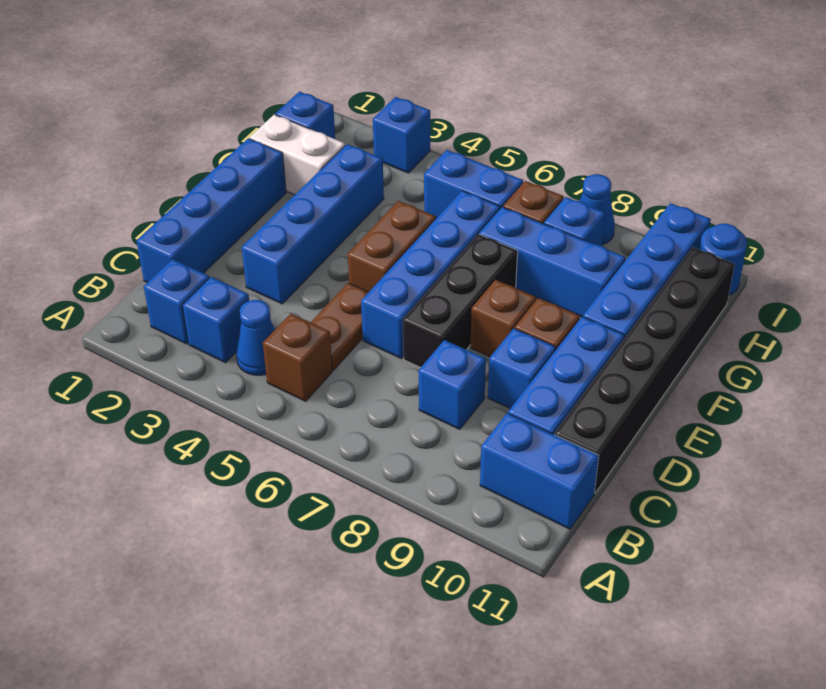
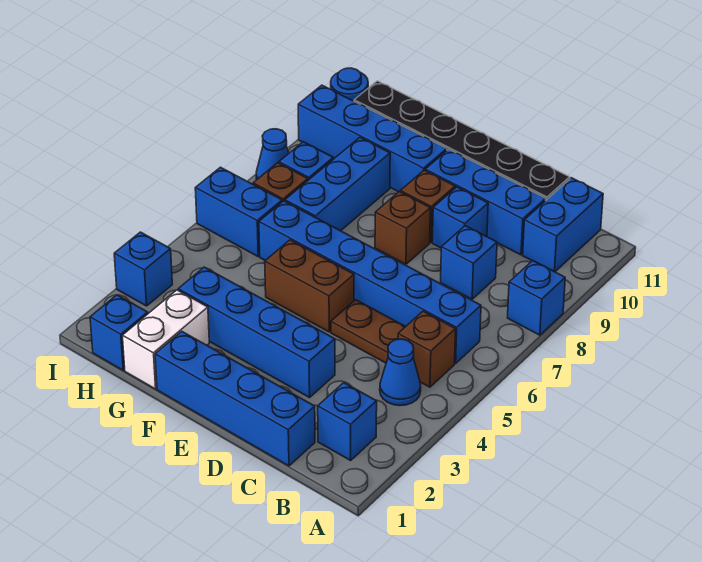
blue brick B3 level 1 -> blue brick A8 level 1
blue brick D6:G6 level 1 -> blue brick B6:G6 level 1
black brick D7:F7 level 1 -> none
blue brick H5:H6 level 1 -> blue brick H6:I6 level 1

